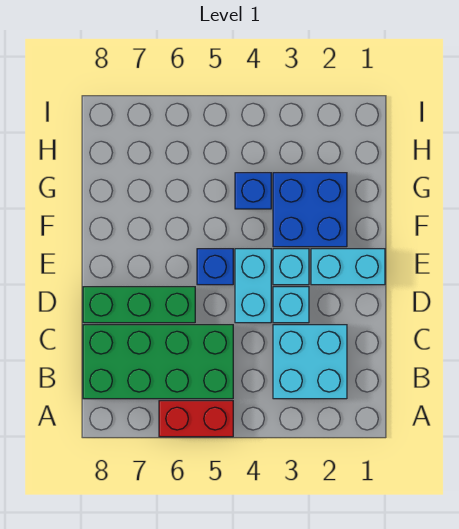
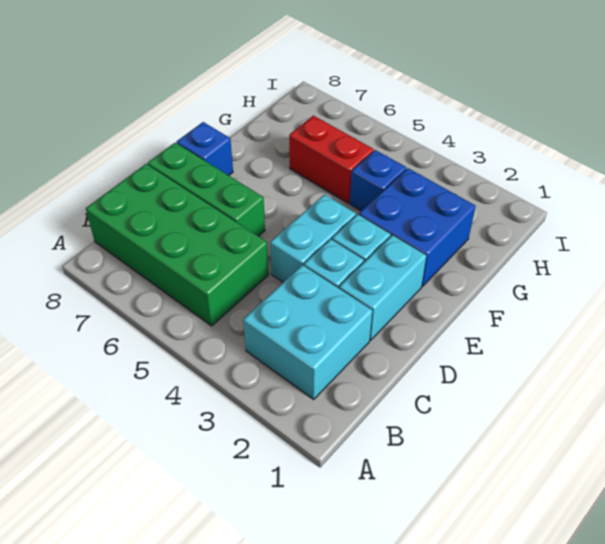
red brick A5:A6 level 1 -> red brick G5:G6 level 1
cyan brick E1:E2 level 1 -> cyan brick D2:E2 level 1
blue brick E5 level 1 -> blue brick E8 level 1

